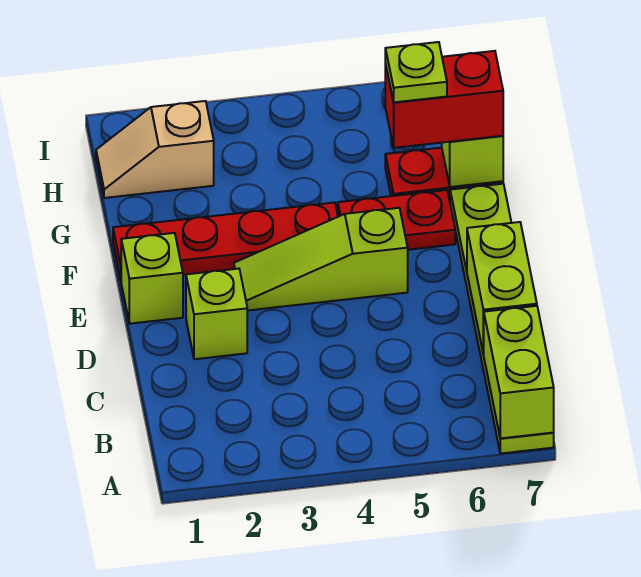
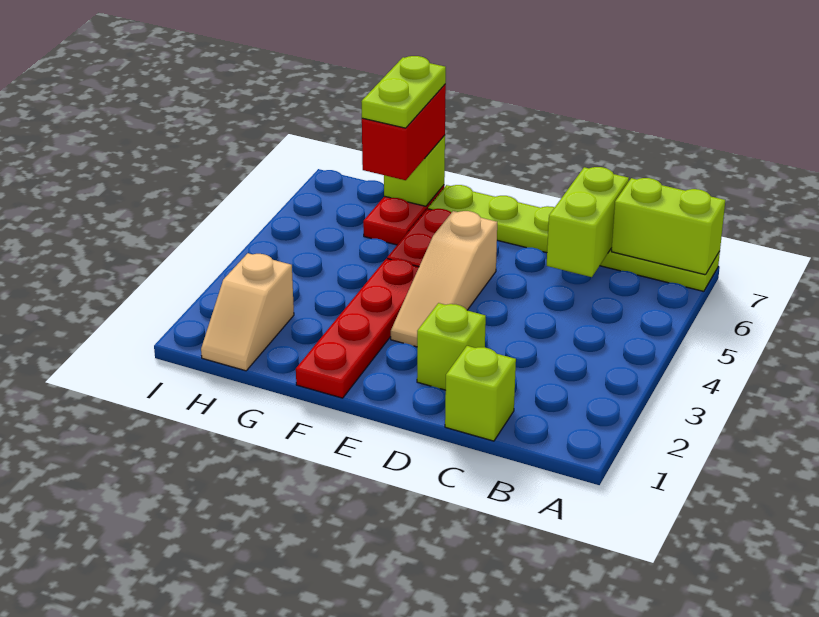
lime brick C7:D7 level 2 -> lime brick C6:C7 level 2
lime brick E1 level 1 -> lime brick C1 level 1
lime slope E3:E5 level 1 top 5 -> tan slope E3:E5 level 1 top 5
lime plate G6 level 4 -> lime plate G6:G7 level 4

